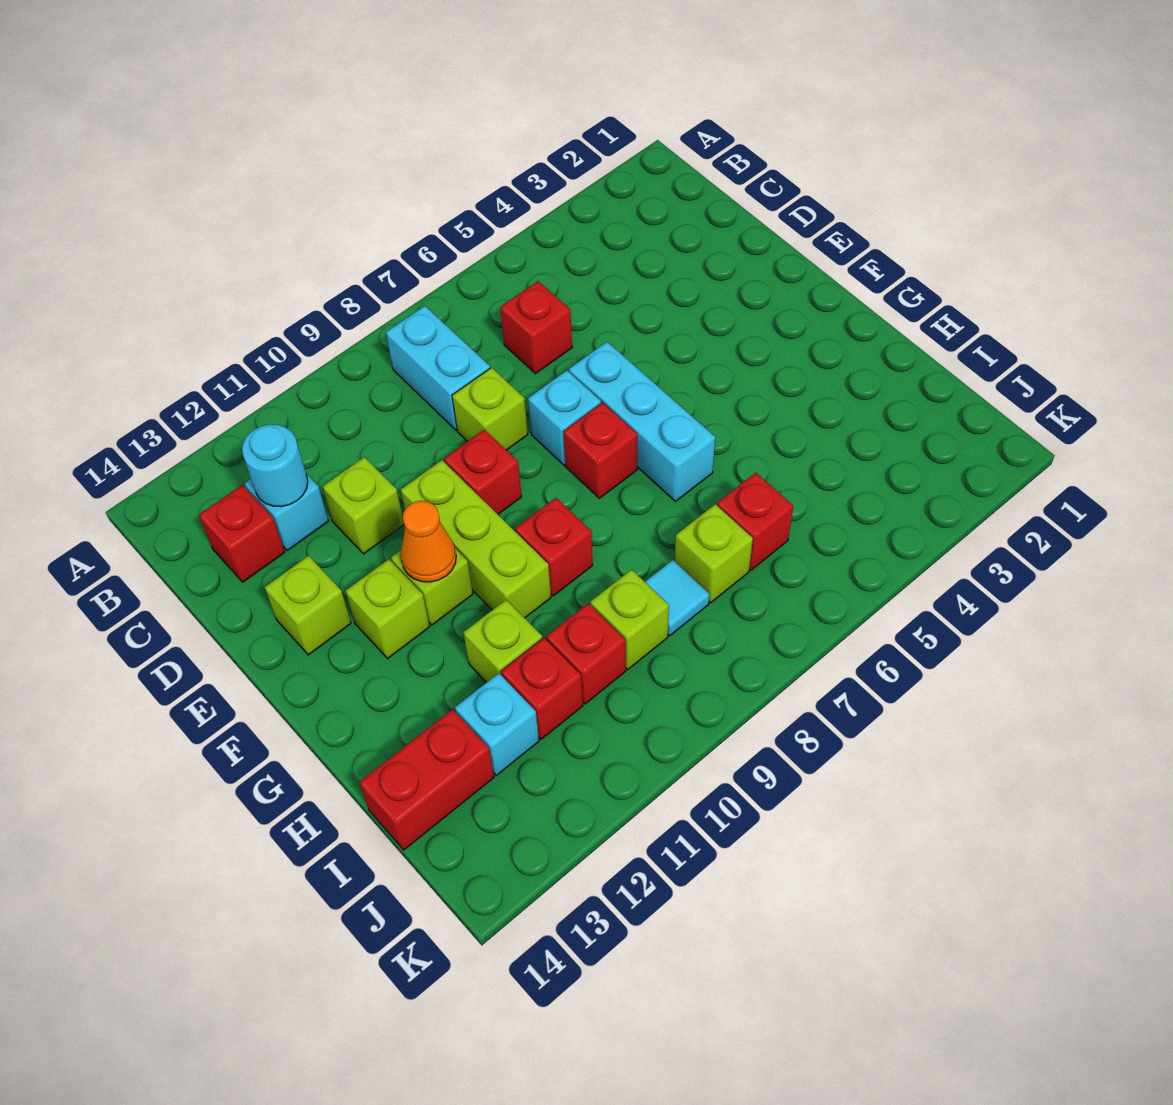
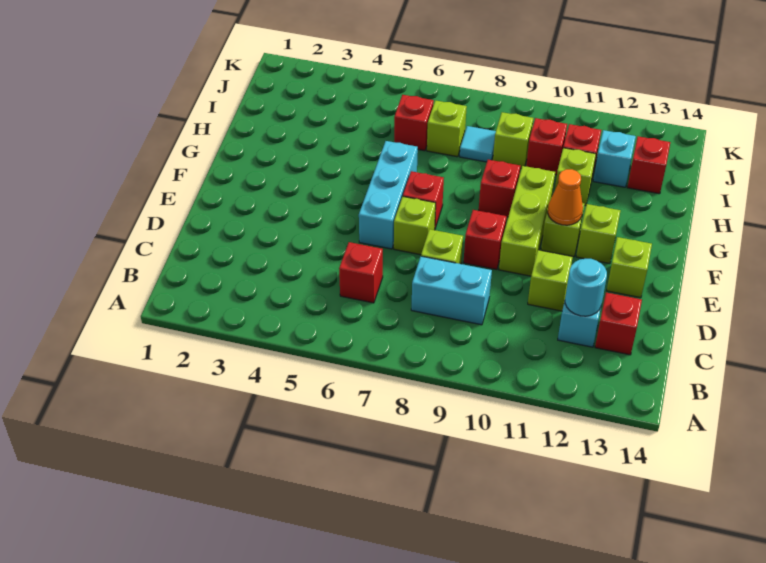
cyan brick B8:C8 level 1 -> cyan brick C8:C9 level 1
cyan brick E7 level 1 -> lime brick E7 level 1
red brick I13:I14 level 1 -> red brick I13 level 1

